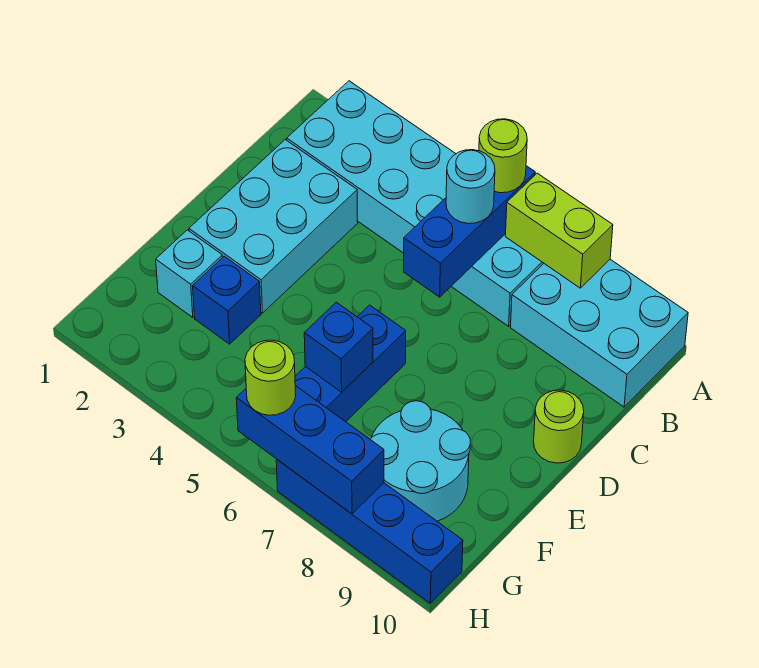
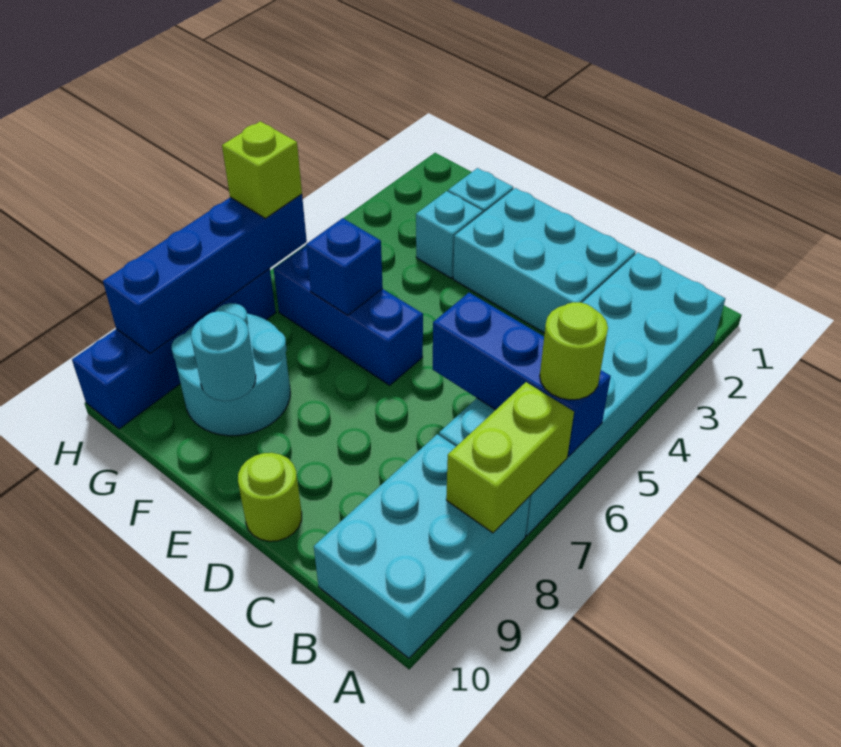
cyan round brick B6 level 3 -> cyan round brick F9 level 2
blue brick F3 level 1 -> cyan brick F3 level 1
blue brick H6:H8 level 2 -> blue brick H6:H9 level 2
lime round brick H6 level 3 -> lime brick H6 level 3

